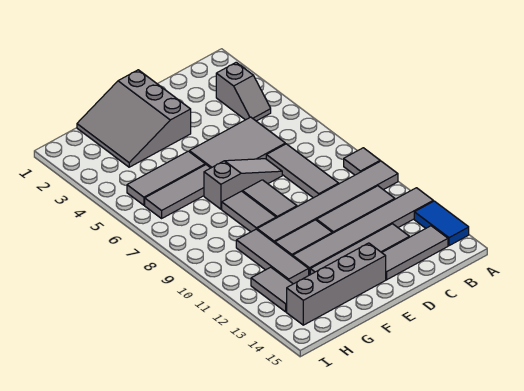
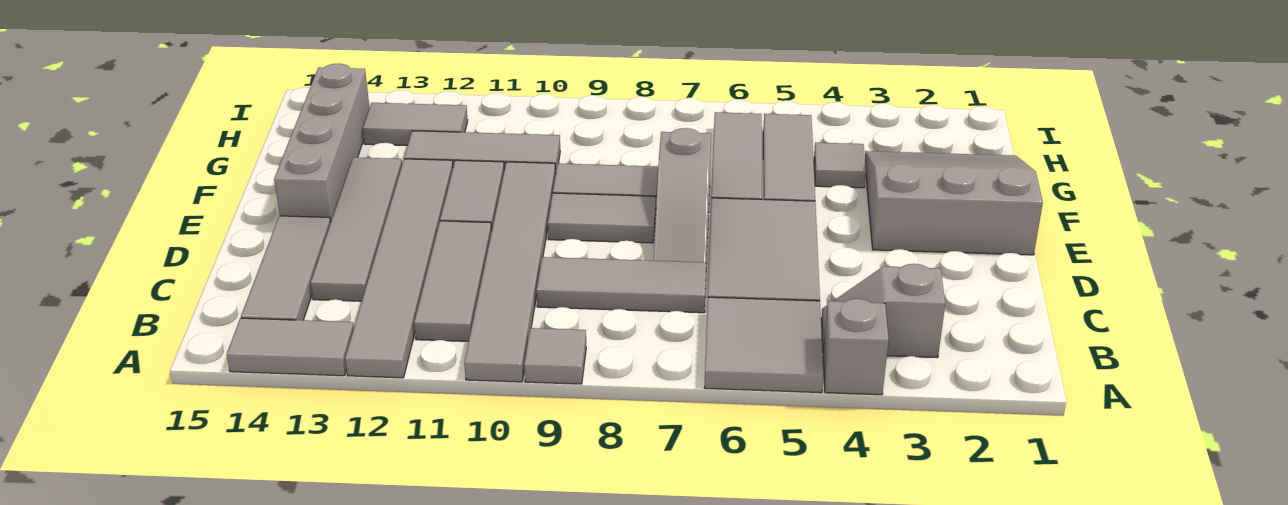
none -> grey brick A4 level 1
none -> grey tile A5:B6 level 1
blue tile A13:A14 level 1 -> grey tile A13:A14 level 1
none -> grey tile G4 level 1

